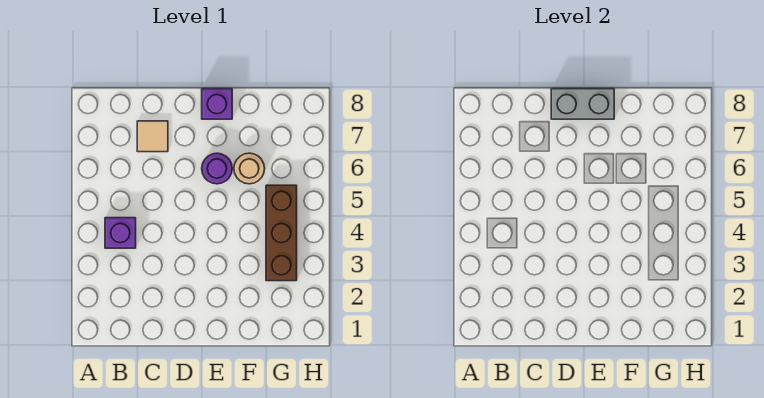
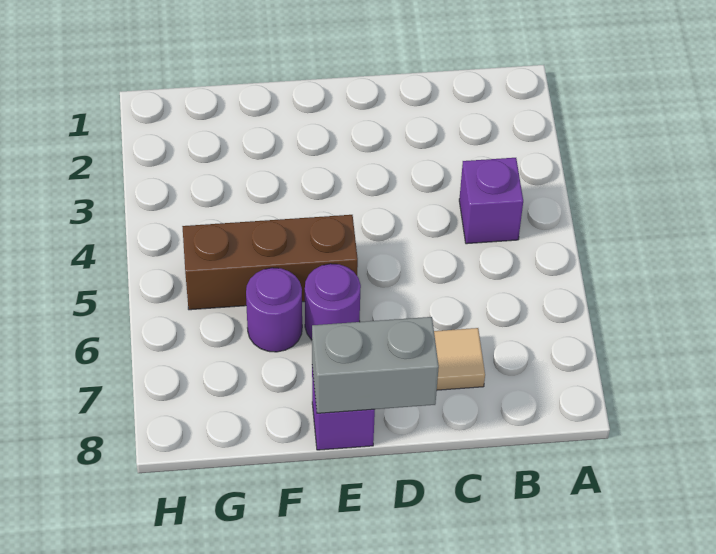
tan round brick F6 level 1 -> purple round brick F6 level 1
brown brick G3:G5 level 1 -> brown brick E5:G5 level 1

